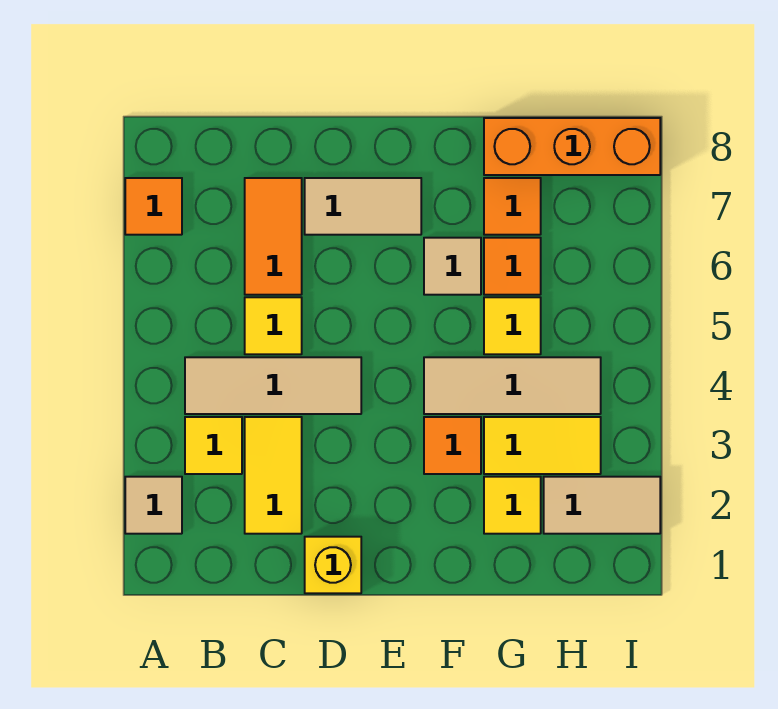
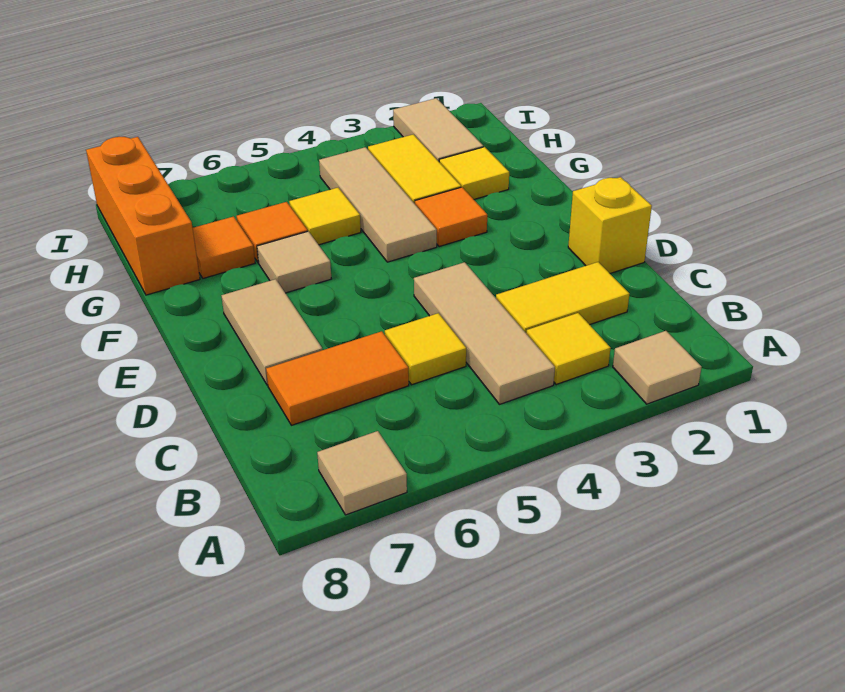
orange tile A7 level 1 -> tan tile A7 level 1

